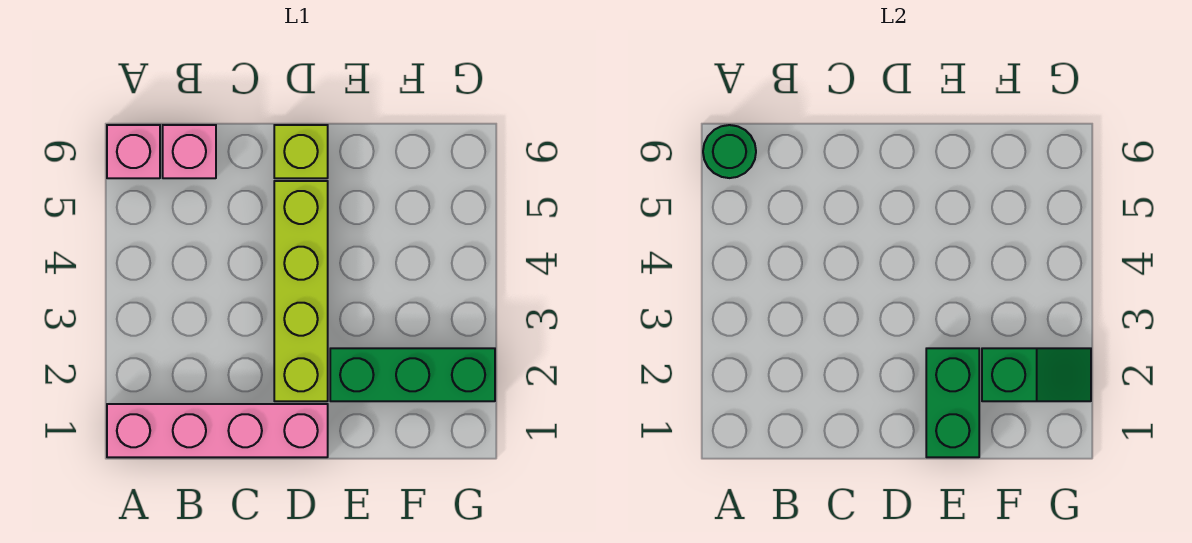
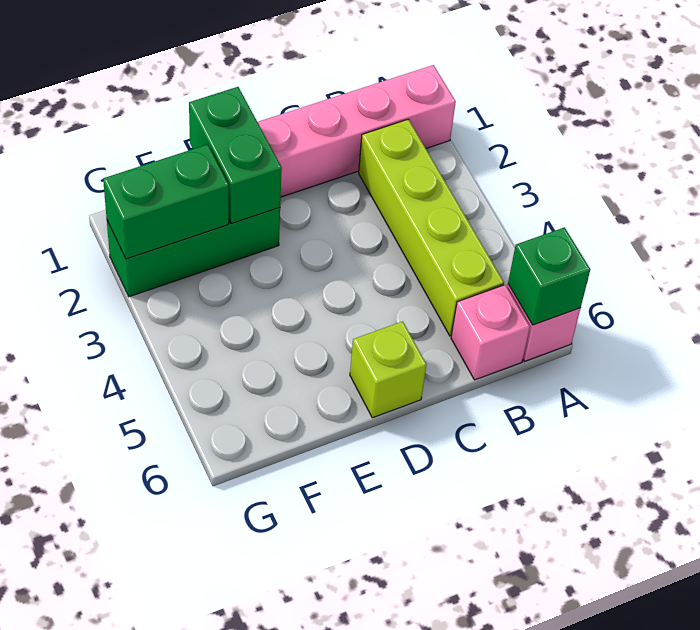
green round brick A6 level 2 -> green brick A6 level 2
lime brick D2:D5 level 1 -> lime brick B2:B5 level 1
green slope F2:G2 level 2 top F -> green brick F2:G2 level 2

